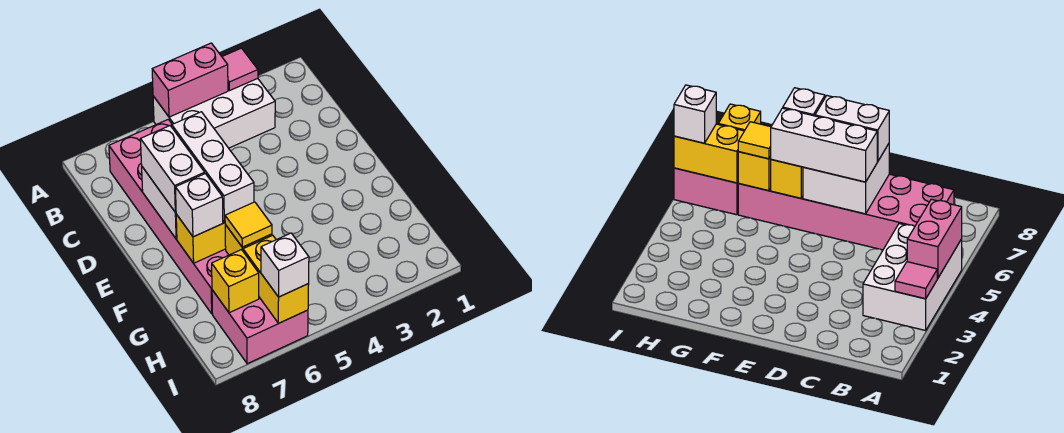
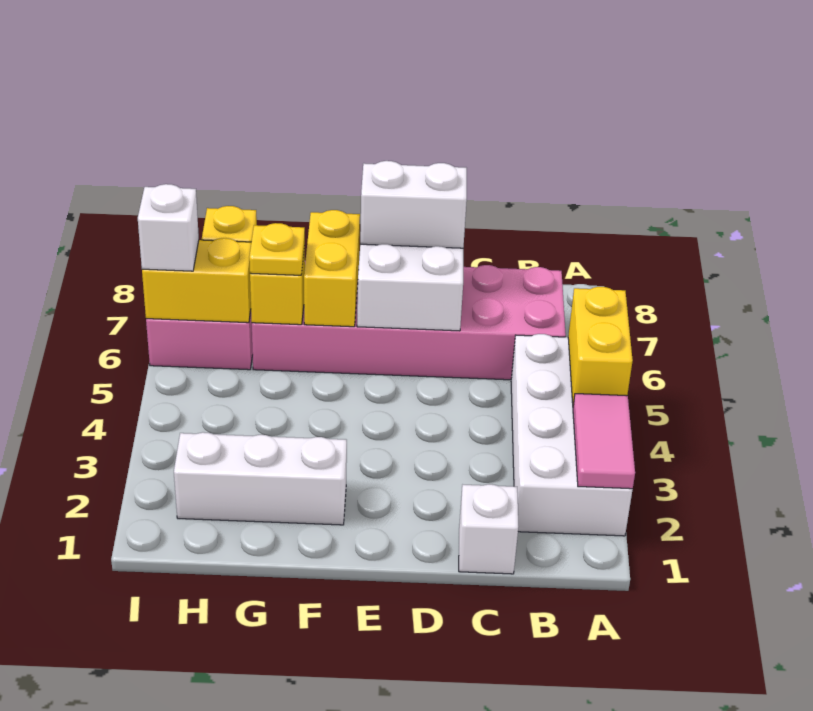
white brick A3:B5 level 1 -> white brick A2:B5 level 1
pink tile A3 level 2 -> pink tile A2:A3 level 2
pink brick A4:A5 level 2 -> yellow brick A4:A5 level 2
white brick D6:F6 level 3 -> white brick F2:H2 level 1
white brick F7 level 3 -> white brick C1 level 1
yellow tile G6 level 3 -> yellow plate G6 level 3

